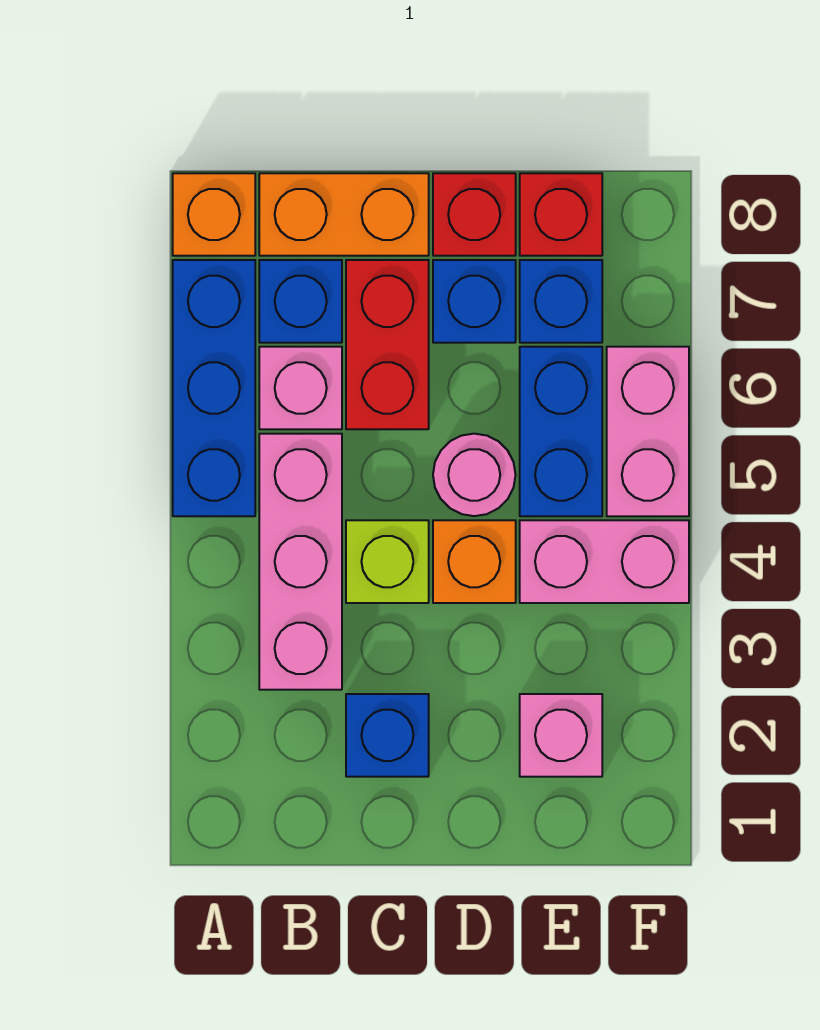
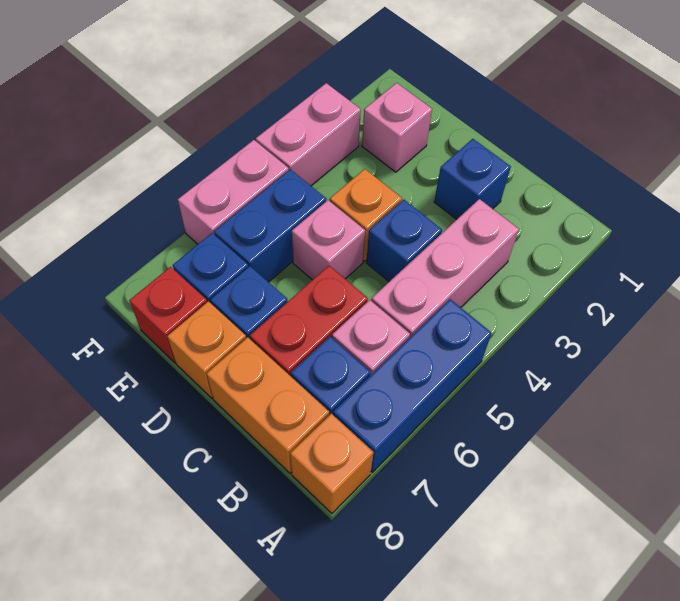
lime brick C4 level 1 -> blue brick C4 level 1
pink round brick D5 level 1 -> pink brick D5 level 1
red brick D8 level 1 -> orange brick D8 level 1
pink brick E4:F4 level 1 -> pink brick F3:F4 level 1

